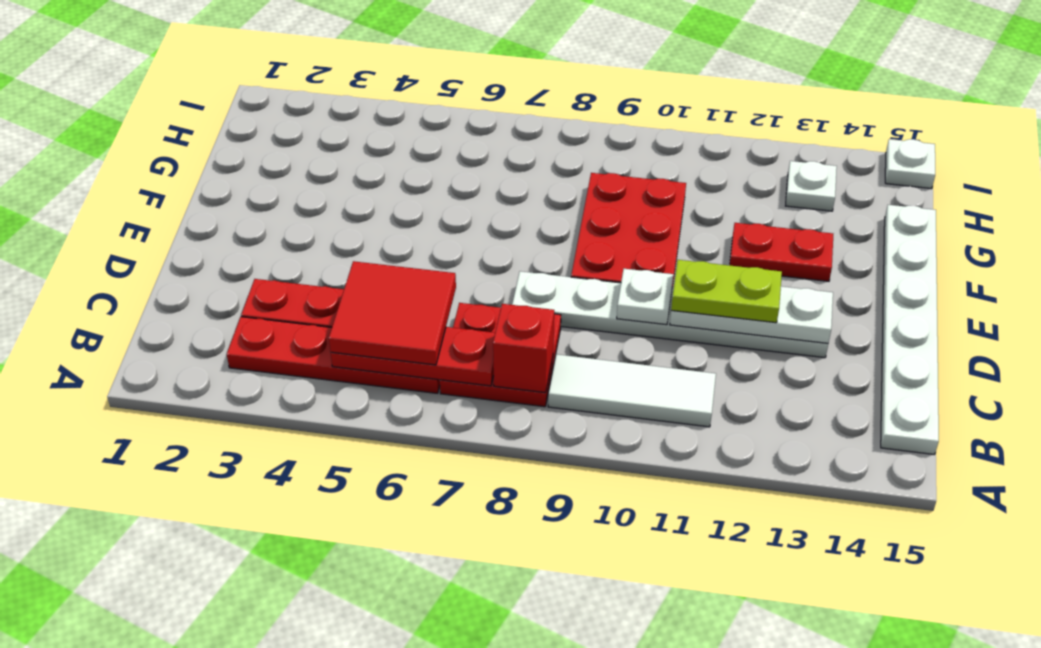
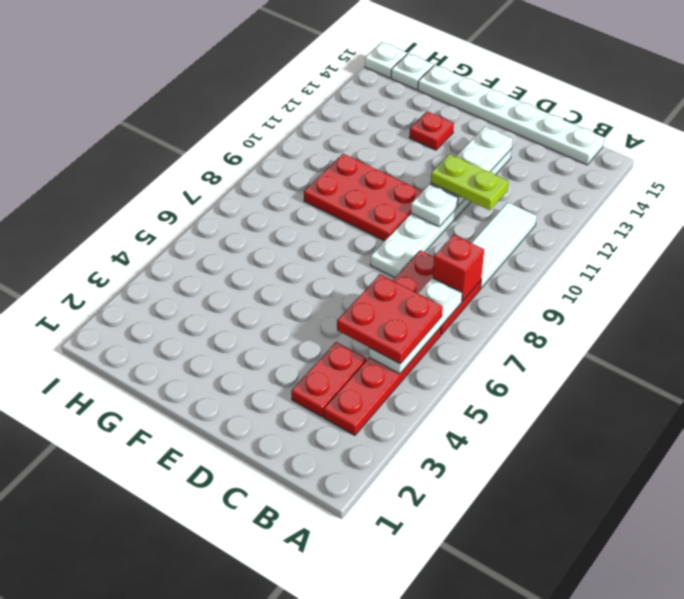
red plate B5:B7 level 2 -> white plate B5:B7 level 2
red tile B5:C6 level 3 -> red plate B5:C6 level 3
lime plate D11:D12 level 3 -> lime plate C11:D11 level 3
red plate F12:F13 level 1 -> red plate F13 level 1
white plate H13 level 1 -> white plate H15 level 1

